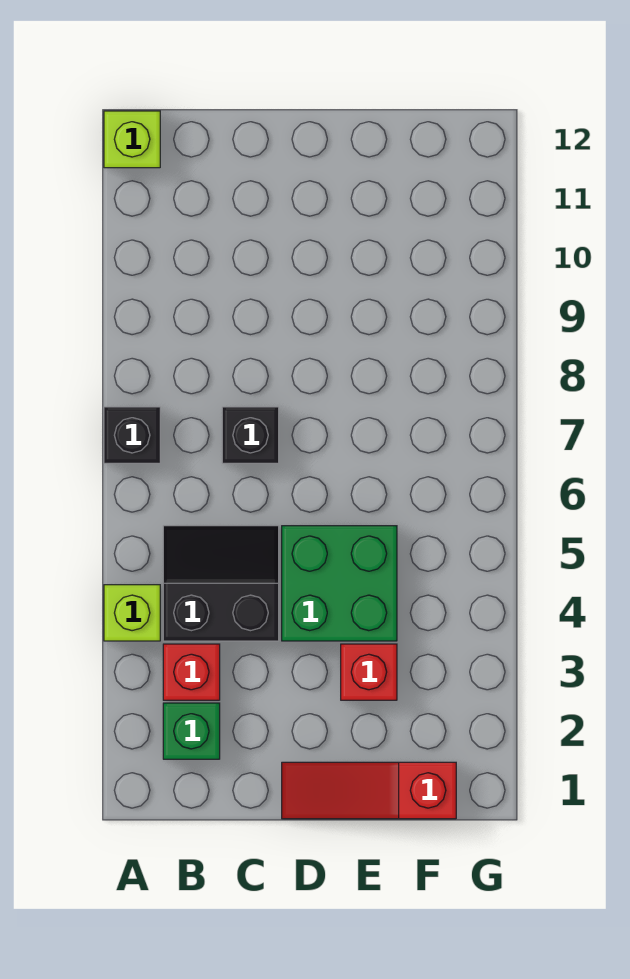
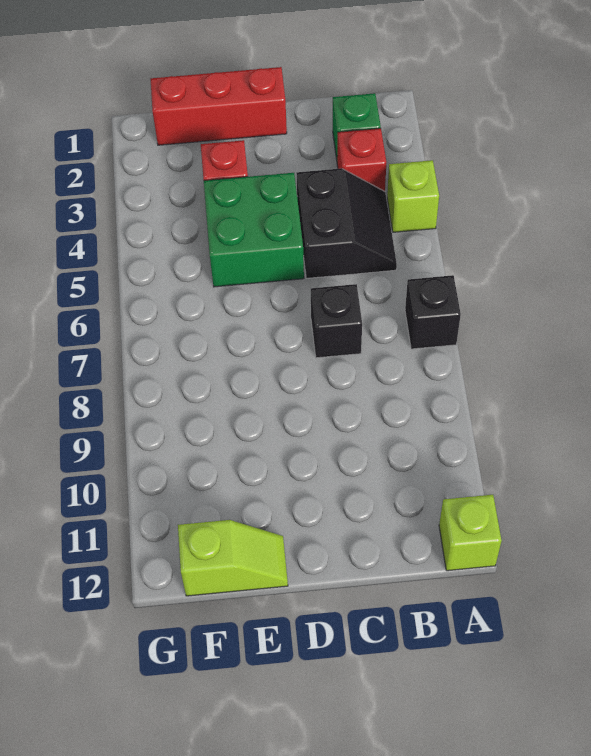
black slope B4:C5 level 1 top 4 -> black slope B4:C5 level 1 top C
red slope D1:F1 level 1 top F -> red brick D1:F1 level 1
none -> lime slope E12:F12 level 1 top F

